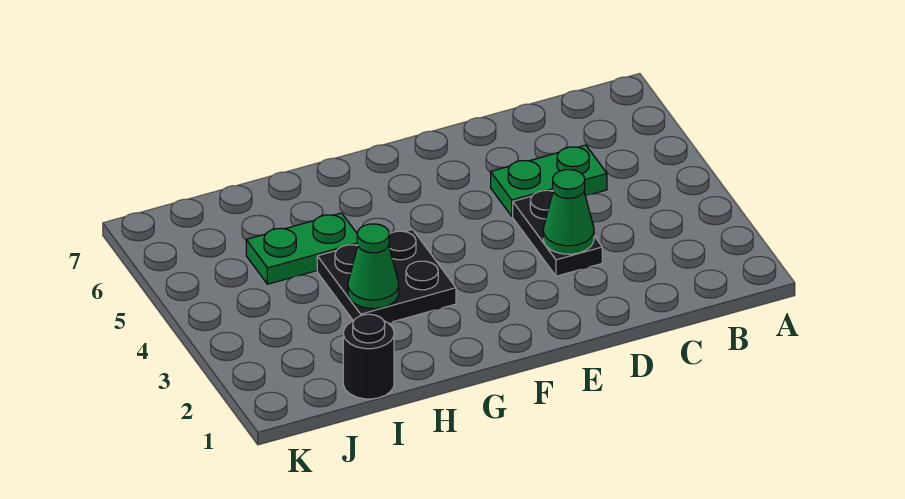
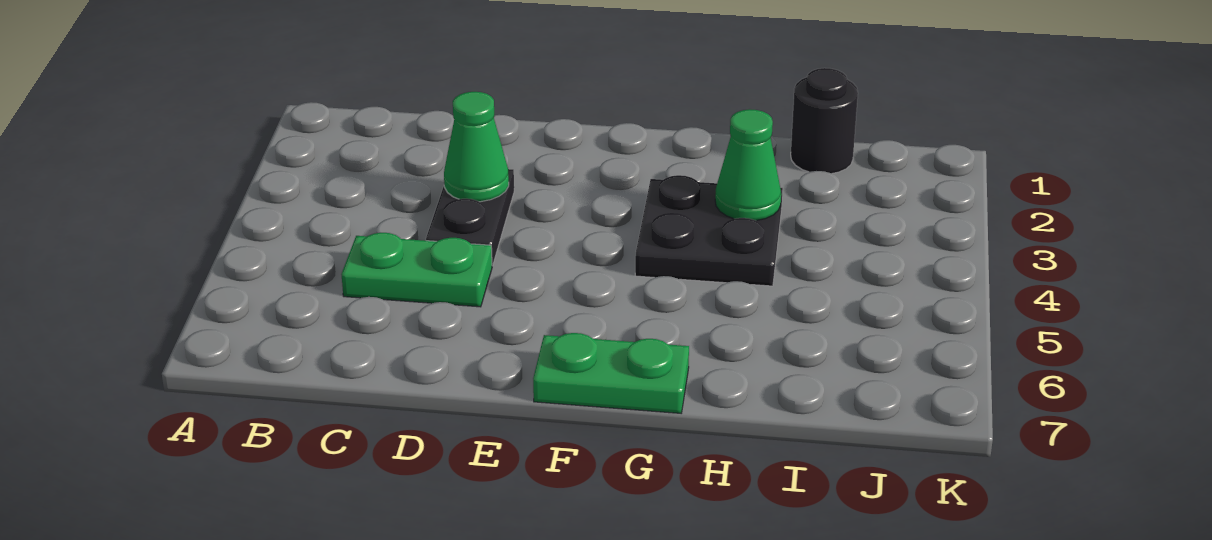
green plate H5:I5 level 1 -> green plate F7:G7 level 1

